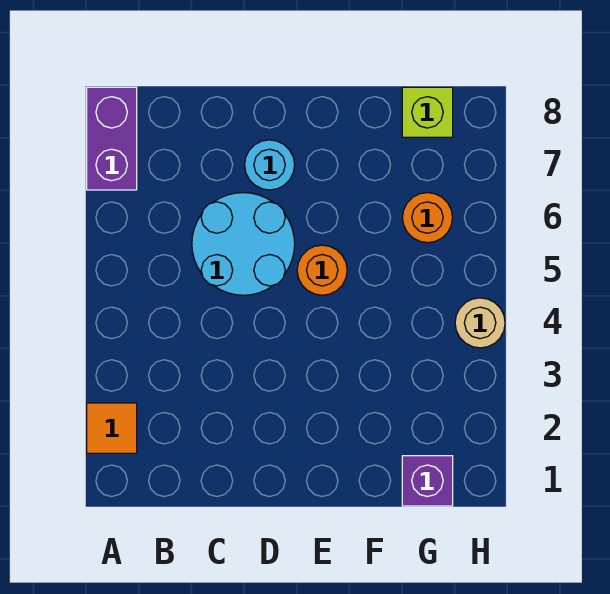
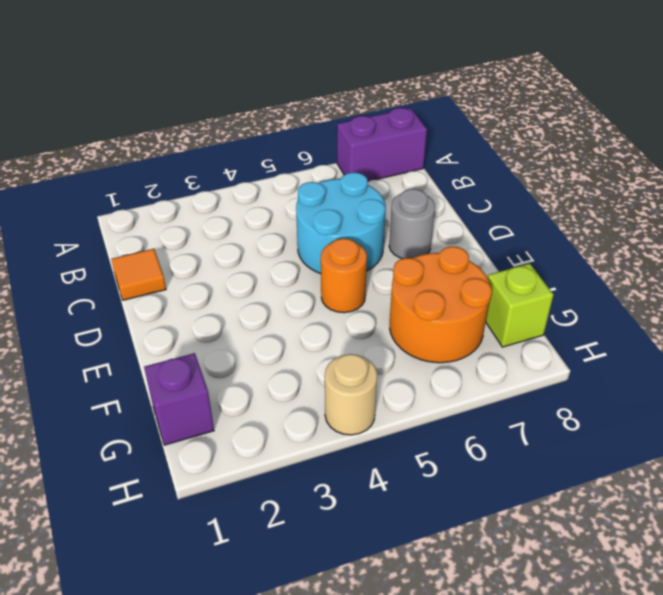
orange tile A2 level 1 -> orange tile C1 level 1
cyan round brick D7 level 1 -> grey round brick D7 level 1
orange round brick G6 level 1 -> orange round brick F6:G7 level 1

